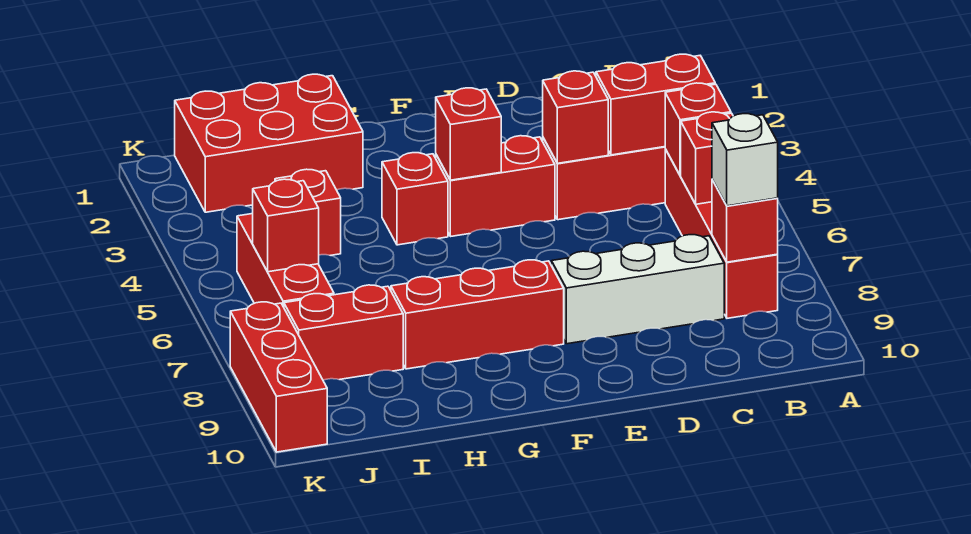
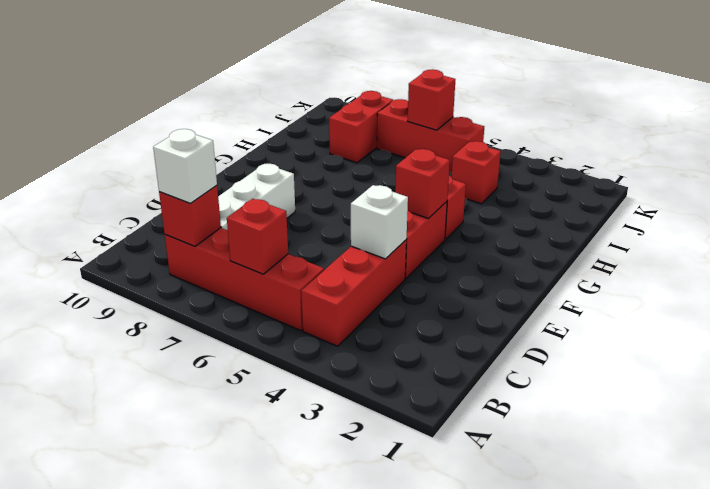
red brick B4:C4 level 2 -> none
red brick B5 level 2 -> none
red brick D4 level 2 -> white brick D4 level 2
red brick F8:H8 level 1 -> none
red brick H1:J2 level 1 -> none
red brick K8:K10 level 1 -> none

